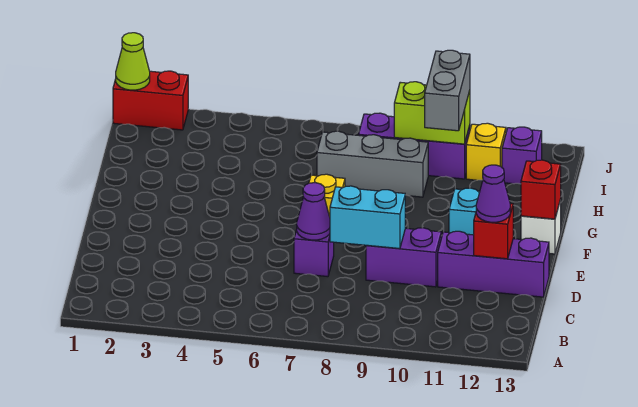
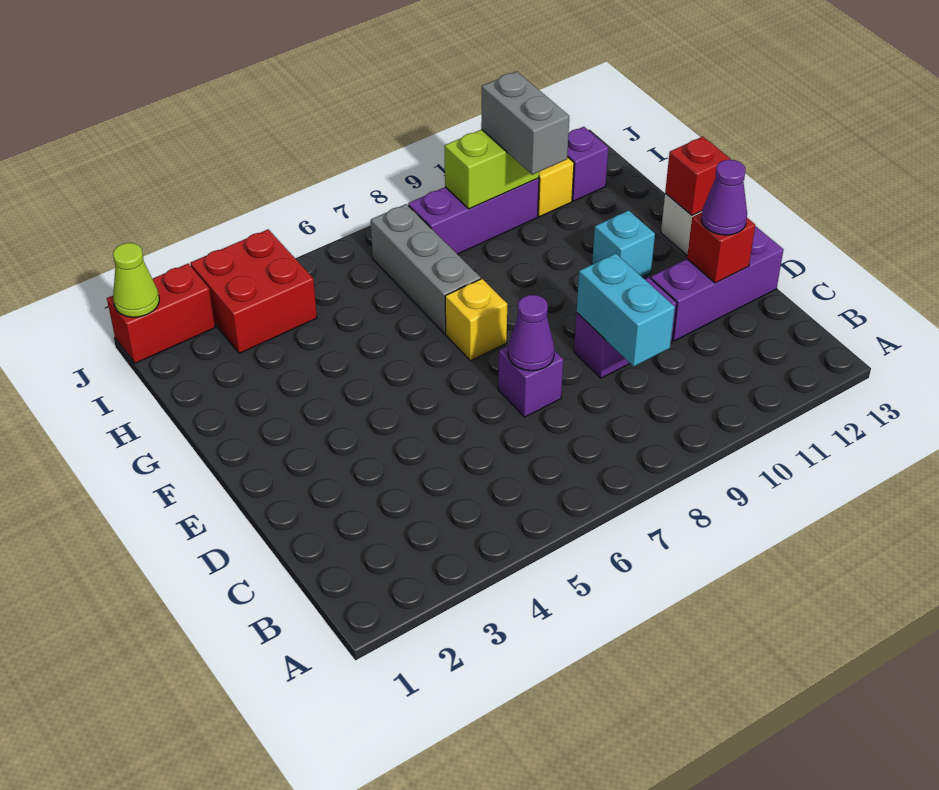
cyan brick D8:D9 level 2 -> cyan brick C9:D9 level 2
grey brick H7:H9 level 1 -> grey brick G7:I7 level 1
none -> red brick I3:J4 level 1

